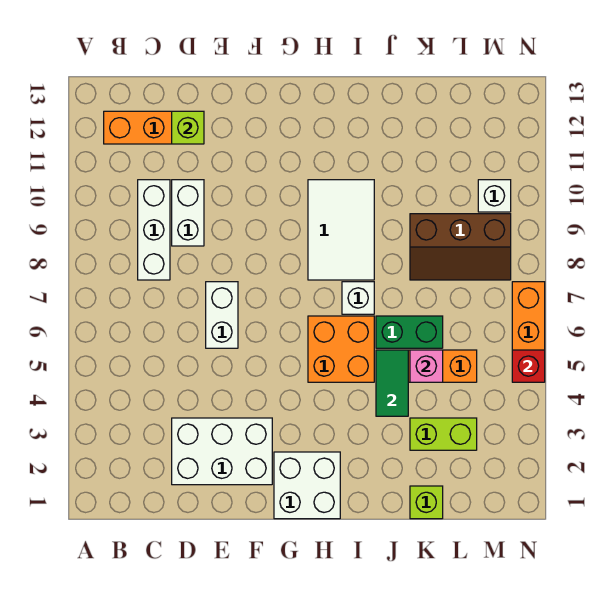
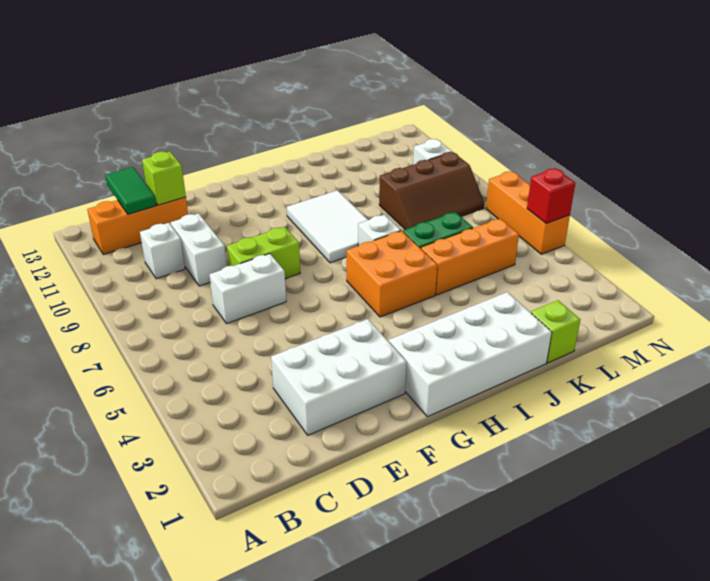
white brick C8:C10 level 1 -> white brick C10 level 1
white brick E6:E7 level 1 -> white brick D7:E7 level 1
white brick G1:H2 level 1 -> white brick G1:J2 level 1
green tile J4:J5 level 2 -> green tile C12:C13 level 2
lime brick K3:L3 level 1 -> lime brick E8:F8 level 1
pink brick K5 level 2 -> none

